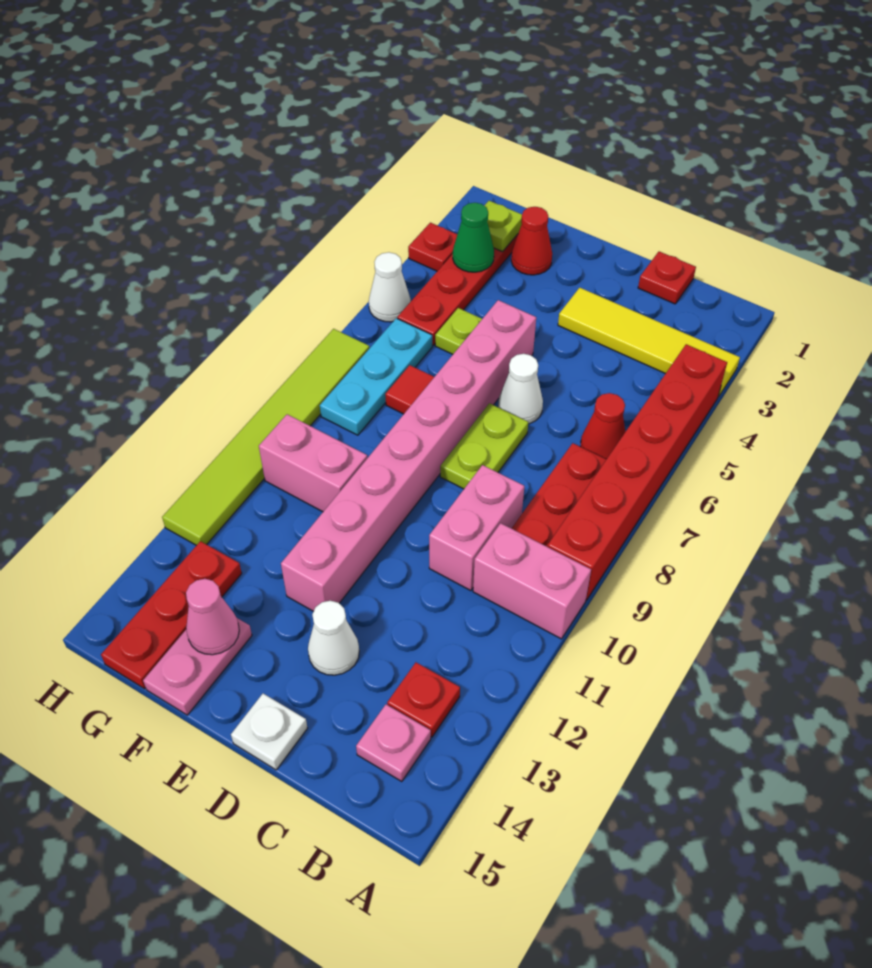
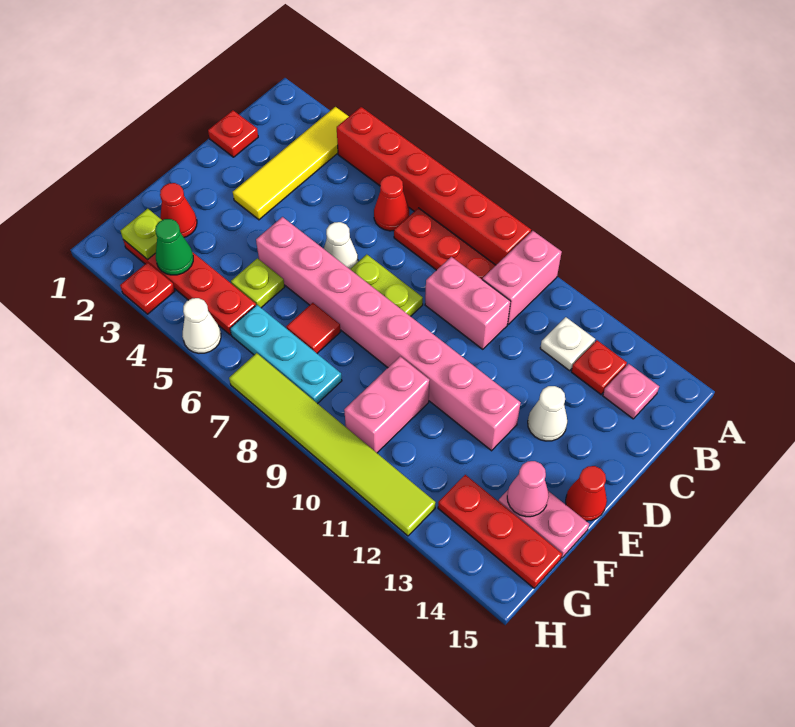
white plate D15 level 1 -> white plate B12 level 1
none -> red cone E15 level 1

